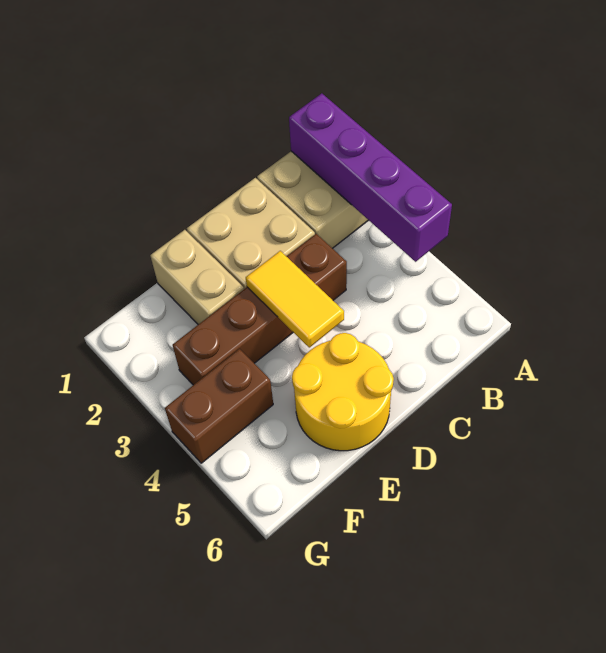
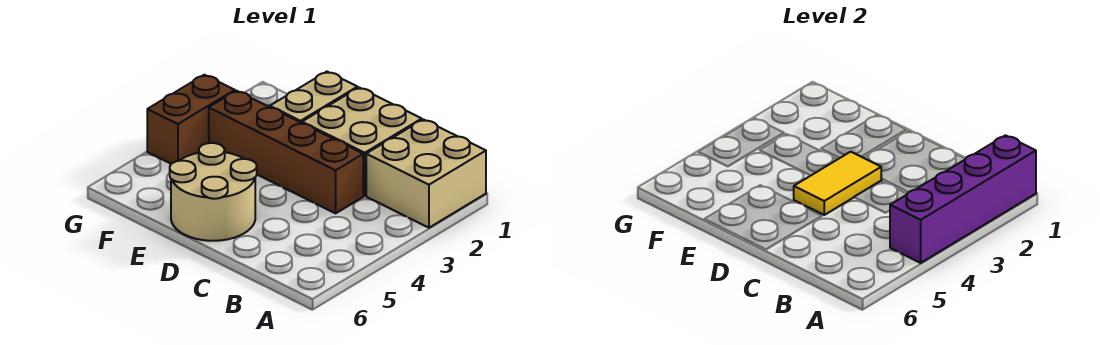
yellow round brick D5:E6 level 1 -> tan round brick D5:E6 level 1
brown brick F4:G4 level 1 -> brown brick G3:G4 level 1

